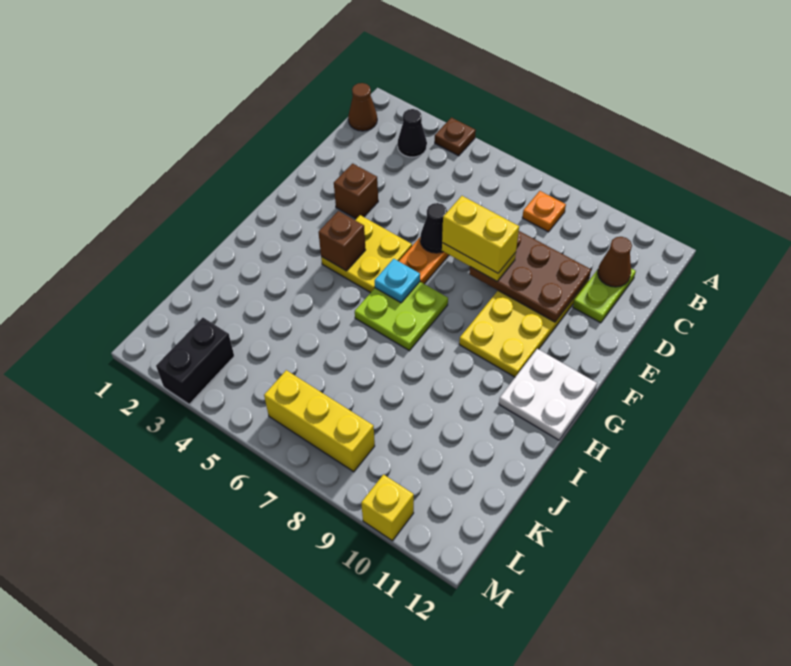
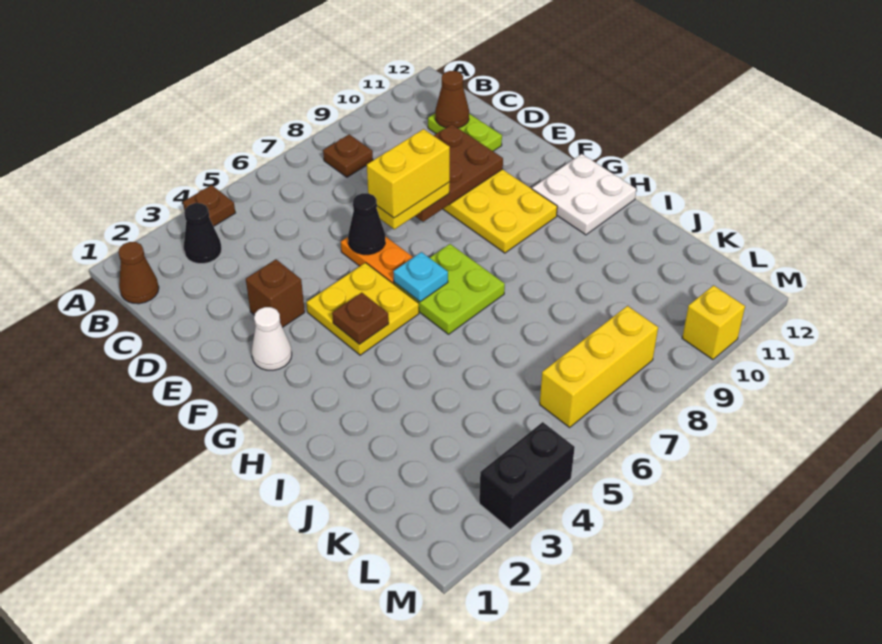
orange plate B8 level 1 -> brown plate B8 level 1
none -> white cone F2 level 1
brown brick G4 level 2 -> brown plate G4 level 2
black brick L3:M3 level 1 -> black brick M3:M4 level 1

